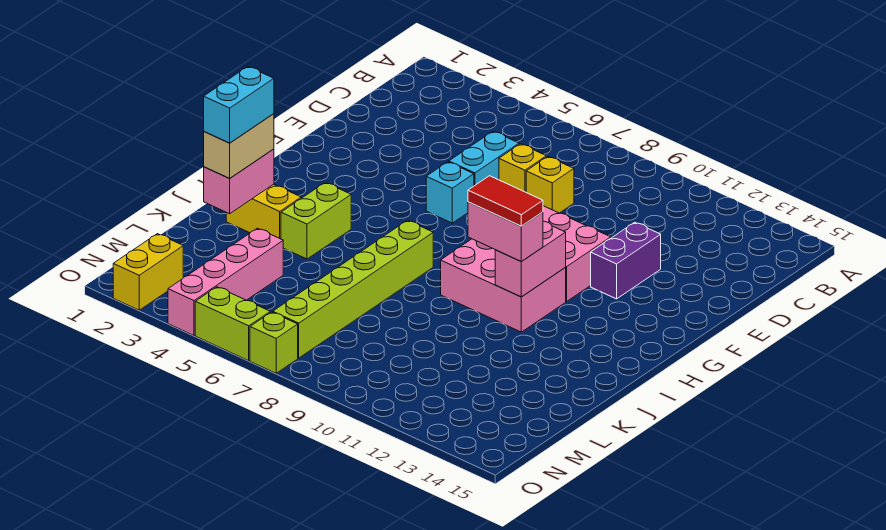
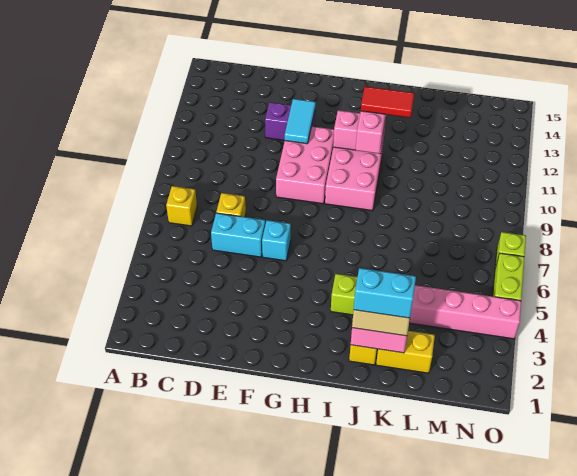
yellow brick D8 level 1 -> yellow brick B7 level 1
none -> cyan tile F11:F12 level 2
lime brick I7:N7 level 1 -> none
red tile I10:I11 level 4 -> red tile I11:J11 level 4
yellow brick N2:O2 level 1 -> yellow brick K2:L2 level 1

